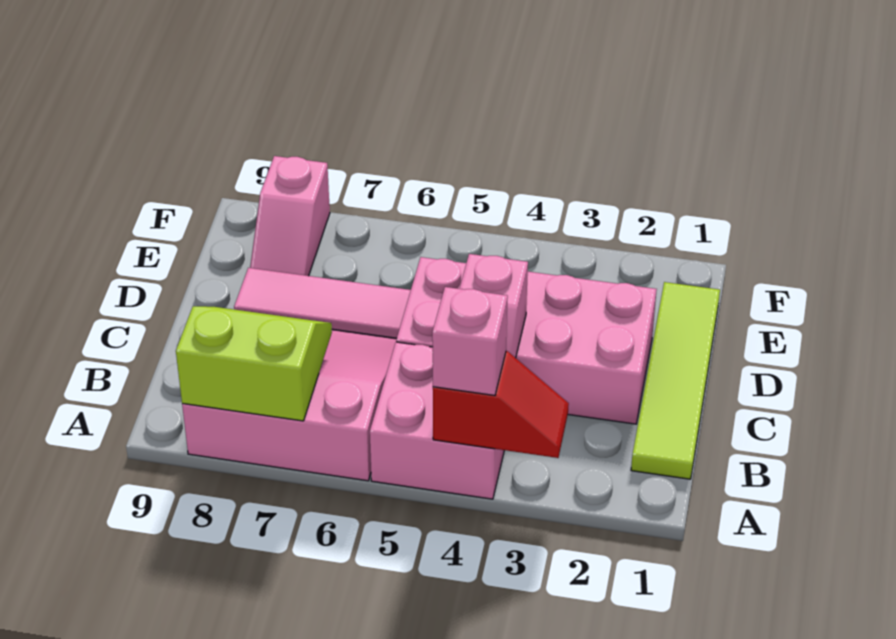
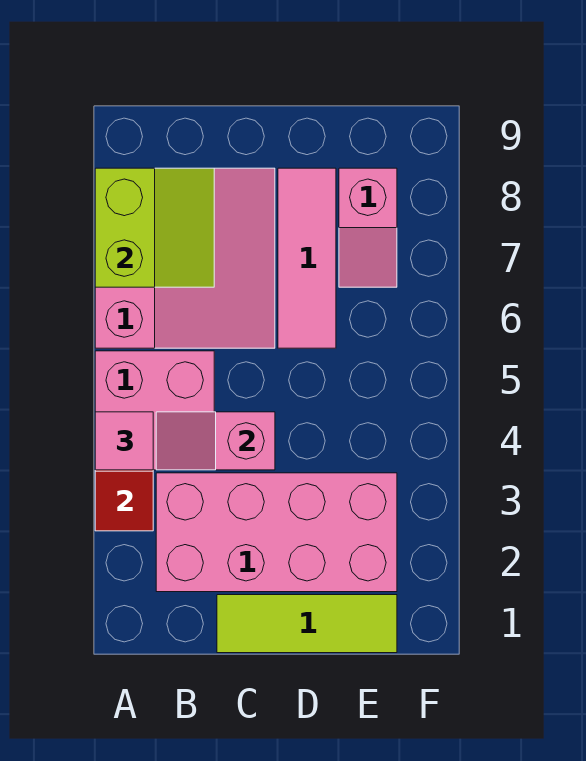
pink brick A4 level 3 -> pink tile A4 level 3
lime tile B1:E1 level 1 -> lime tile C1:E1 level 1
pink brick C2:D5 level 1 -> pink brick B2:E3 level 1
pink slope E8:F8 level 1 top F -> pink slope E7:E8 level 1 top 8

